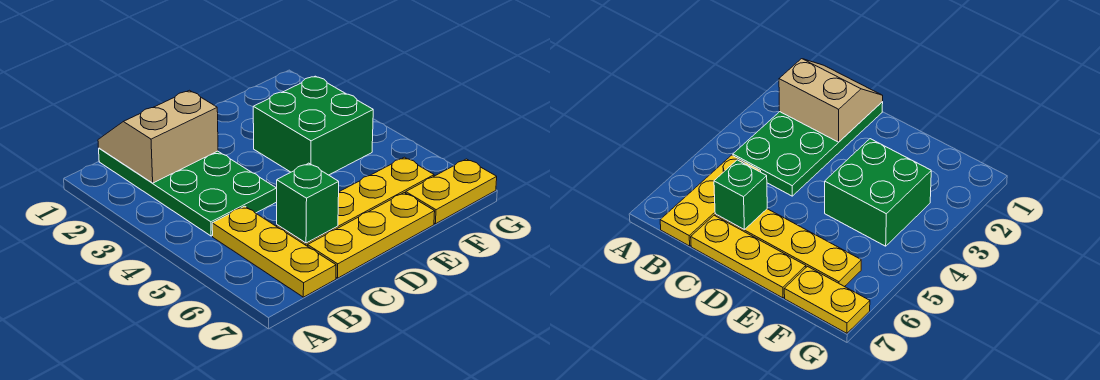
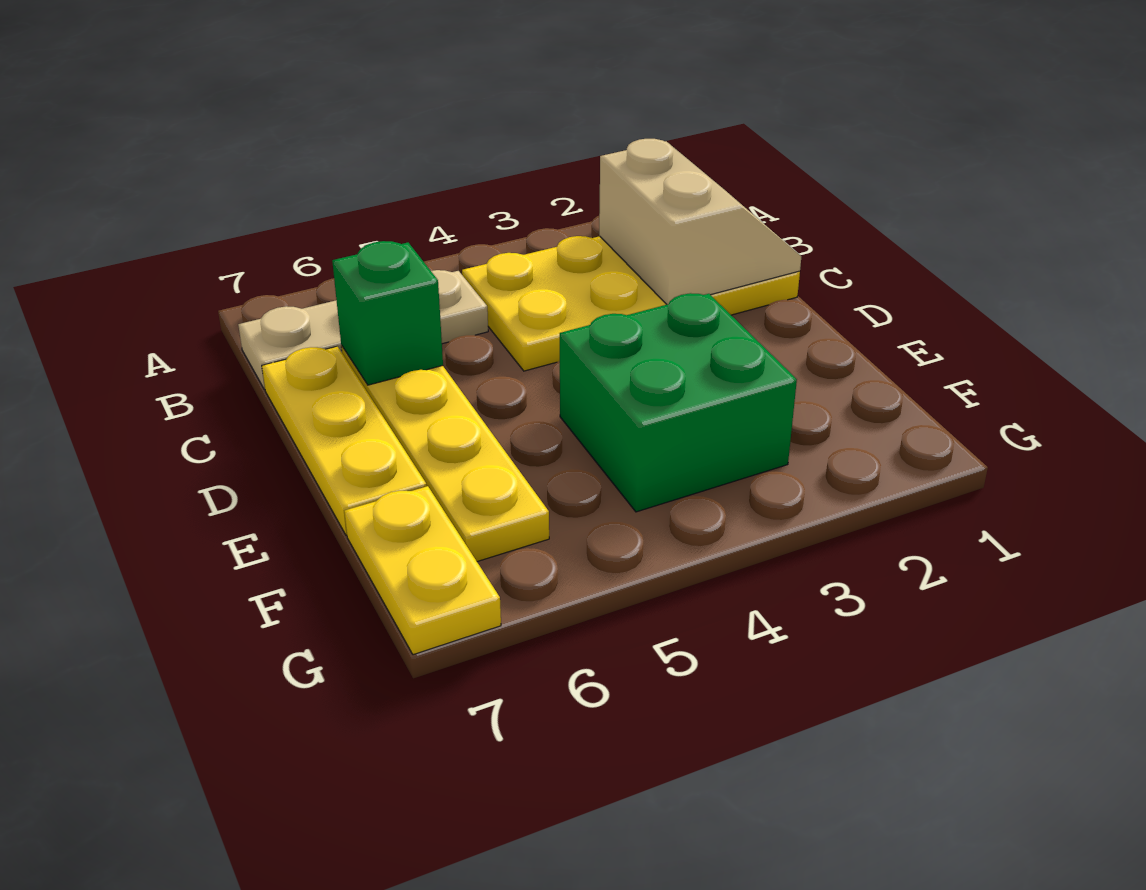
green plate B1:C4 level 1 -> yellow plate B1:C4 level 1
yellow plate B5:B7 level 1 -> tan plate B5:B7 level 1

